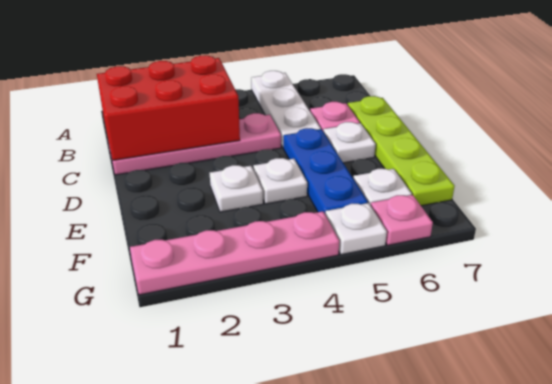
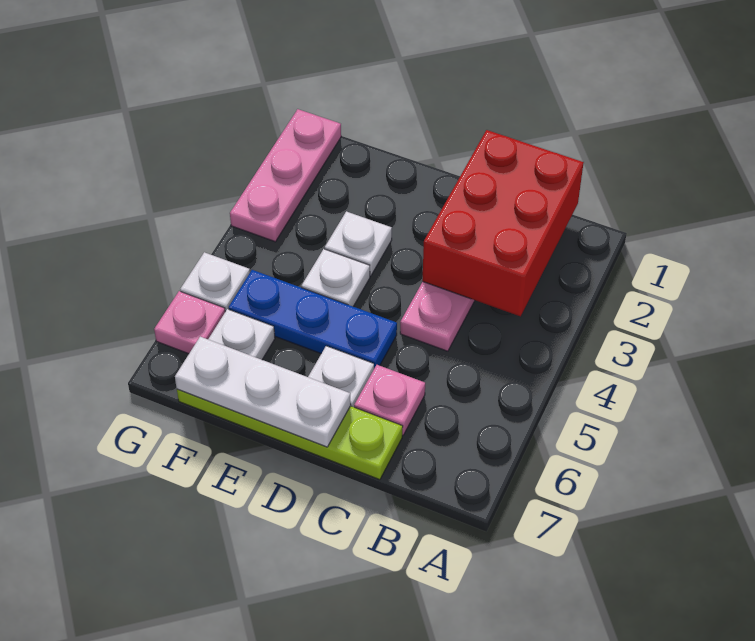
white plate A5:C5 level 1 -> white plate D7:F7 level 2
pink plate G1:G4 level 1 -> pink plate G1:G3 level 1

